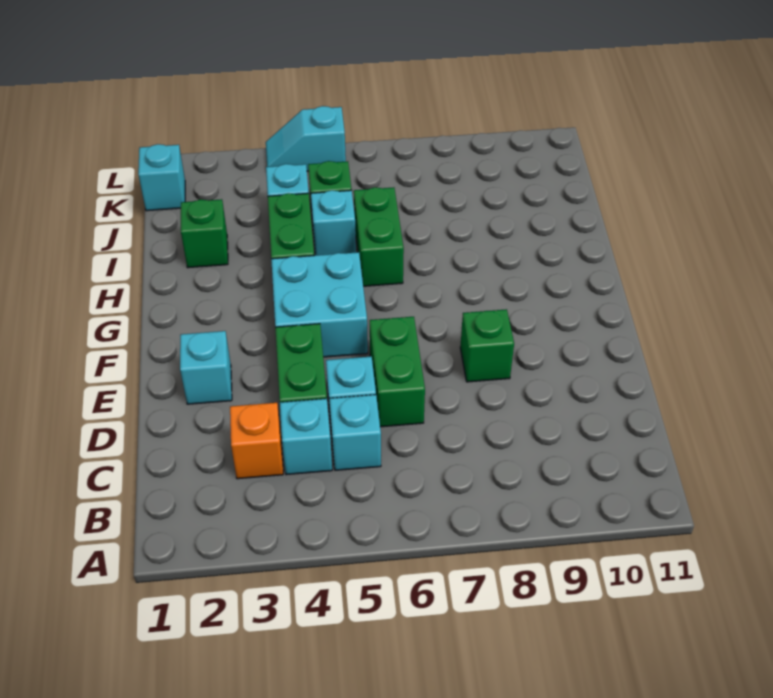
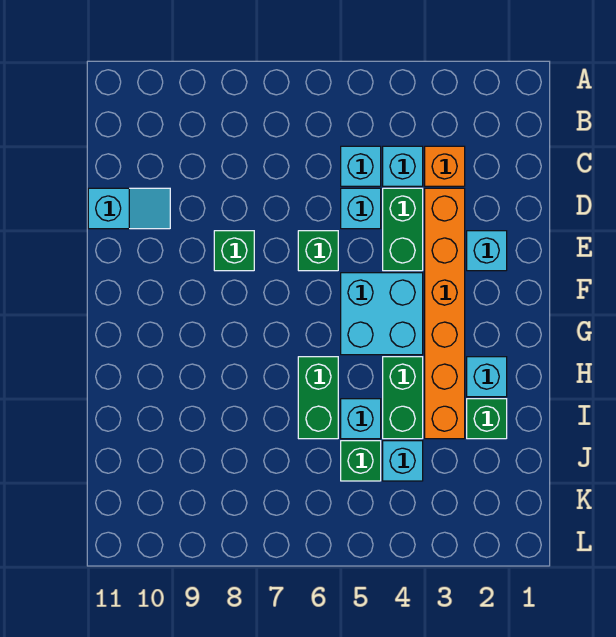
none -> orange brick D3:I3 level 1
green brick D6:E6 level 1 -> green brick E6 level 1
cyan brick K1 level 1 -> cyan brick H2 level 1
cyan slope L4:L5 level 1 top 5 -> cyan slope D10:D11 level 1 top 11

